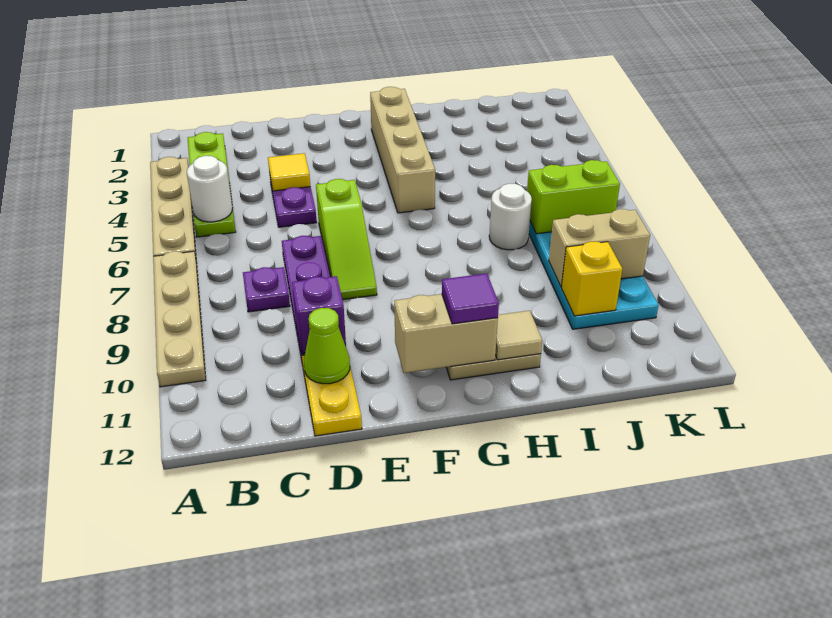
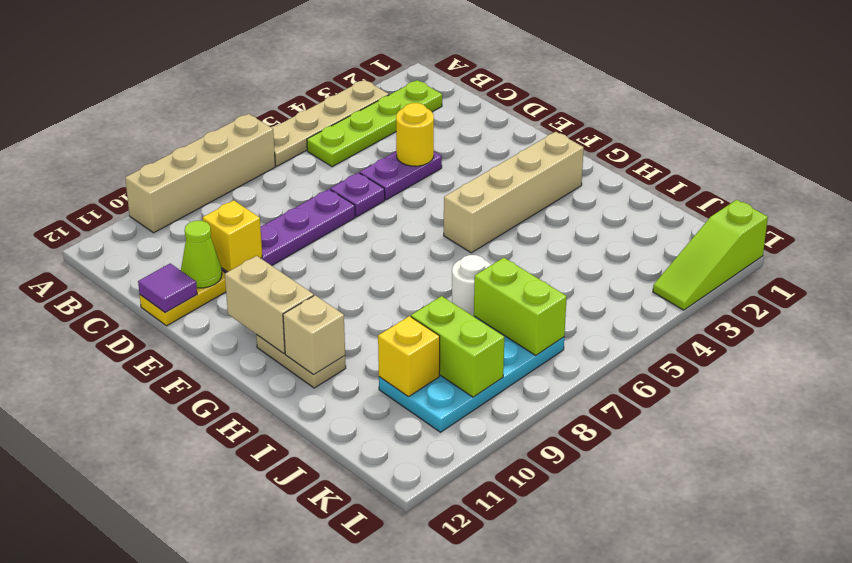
tan plate A7:A10 level 1 -> tan brick A7:A10 level 1
white round brick B5 level 2 -> none
purple plate C8 level 1 -> purple plate D6 level 1
yellow tile D4 level 2 -> yellow round brick D4 level 2
purple brick D10 level 2 -> yellow brick D10 level 2
lime slope E6:E8 level 1 top 6 -> lime slope L1:L3 level 1 top 1
purple tile G11 level 3 -> purple tile D12 level 2
tan tile H11 level 2 -> tan brick H11 level 2
tan brick J9:K9 level 2 -> lime brick J9:K9 level 2

